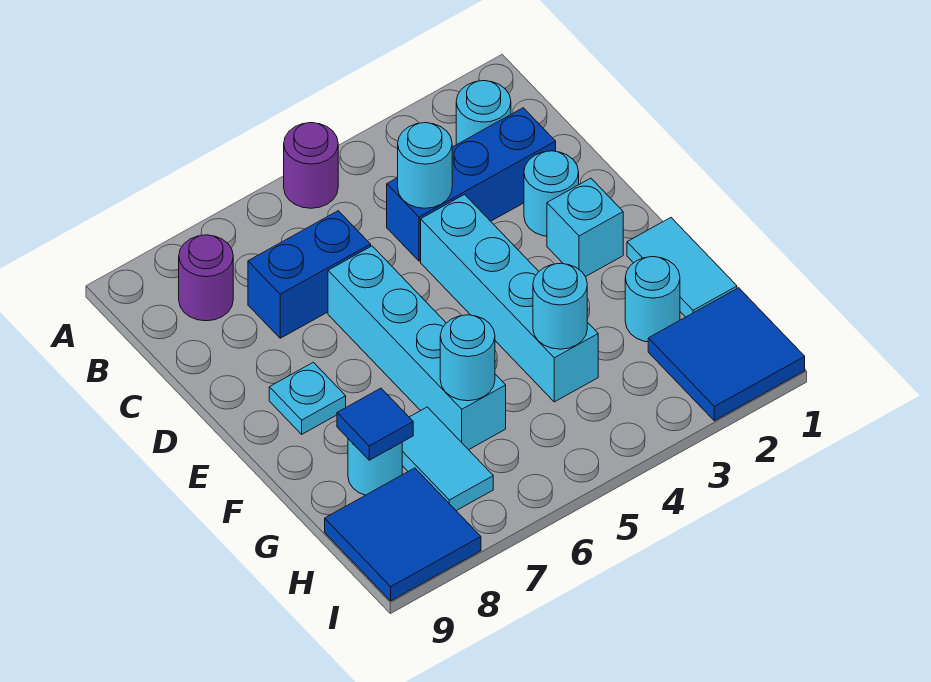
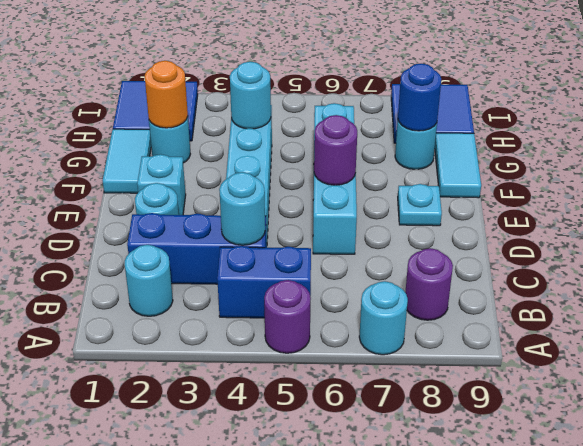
blue brick C6:C7 level 1 -> blue brick B4:B5 level 1
none -> purple round brick E6 level 2
none -> orange round brick G2 level 2
cyan round brick G6 level 2 -> cyan round brick A7 level 1
cyan tile G7:H7 level 1 -> cyan tile F9:G9 level 1
blue tile G8 level 2 -> blue round brick G8 level 2

